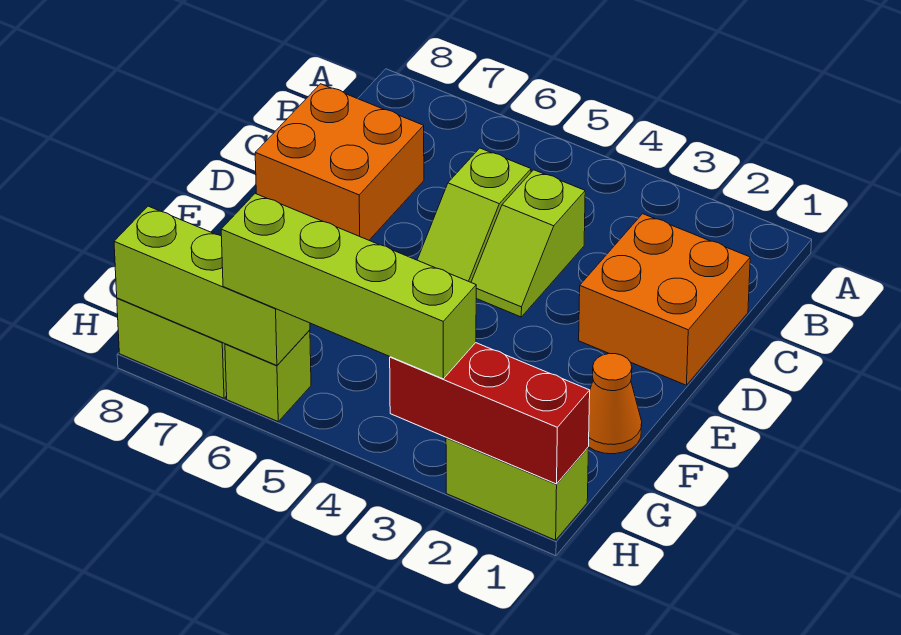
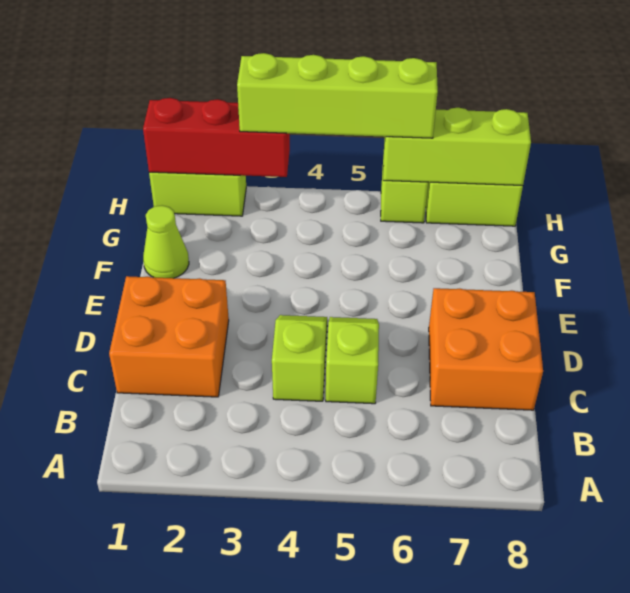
orange cone F1 level 1 -> lime cone F1 level 1

